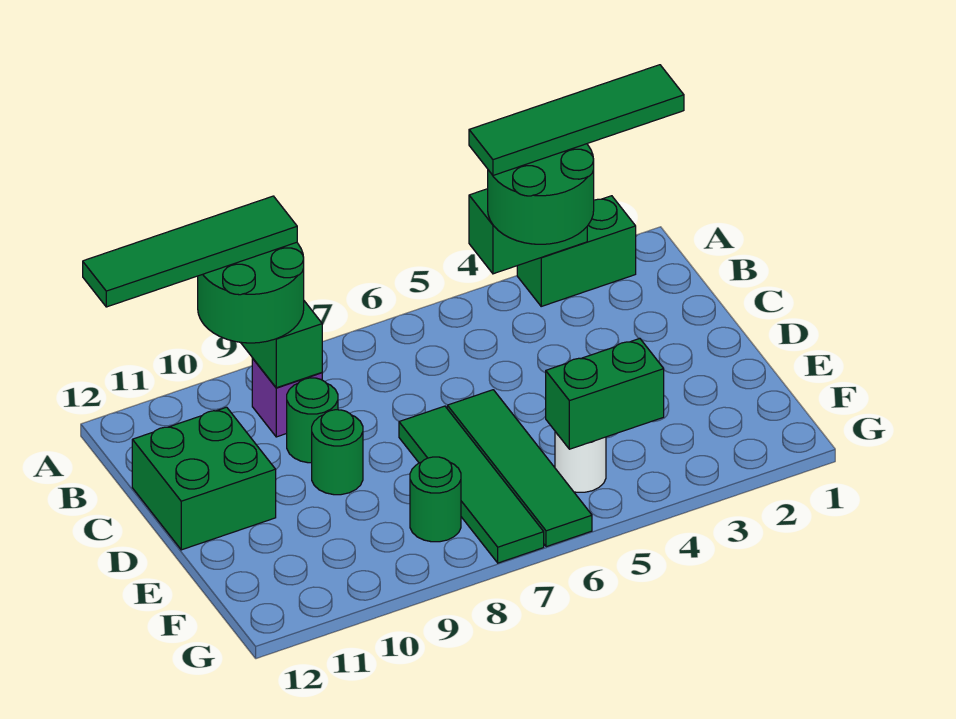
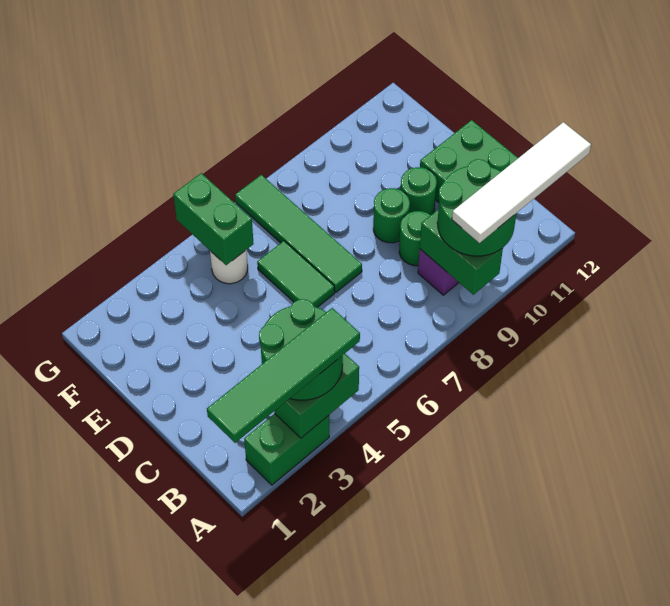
green tile A9:A12 level 4 -> white tile A9:A12 level 4
green tile D6:G6 level 1 -> green tile D6:E6 level 1
green brick F4:F5 level 2 -> green brick F5:G5 level 2
green round brick F8 level 1 -> green round brick D10 level 1

